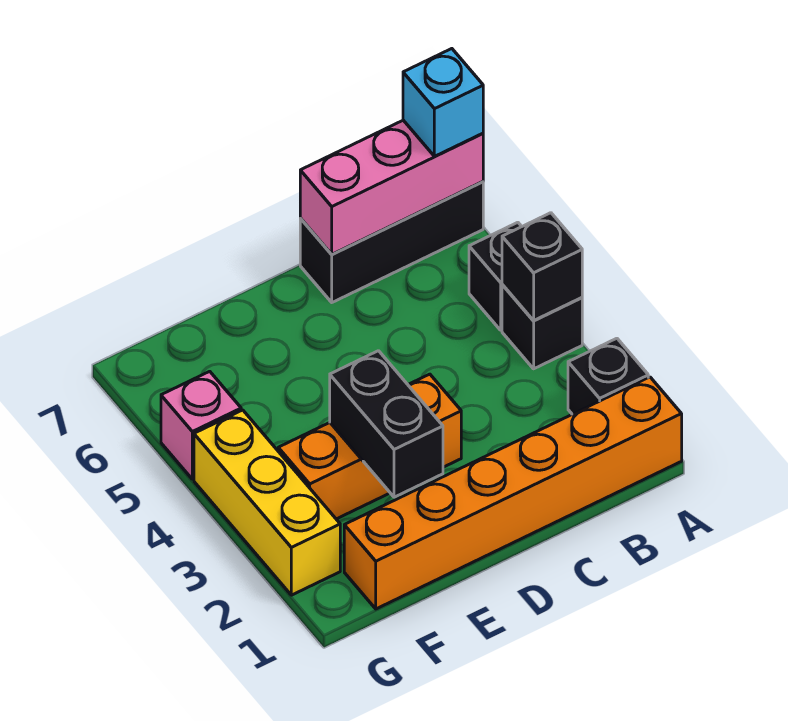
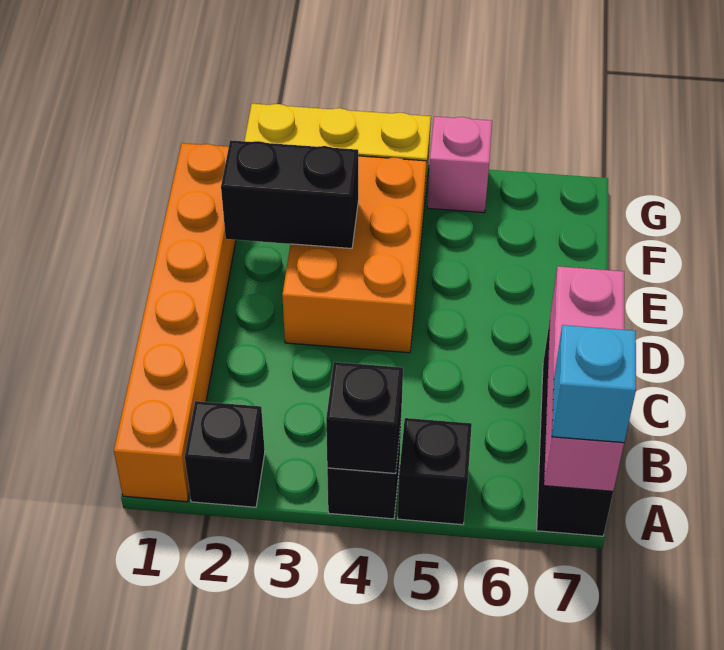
orange brick D3:F3 level 1 -> orange brick D3:F4 level 1

